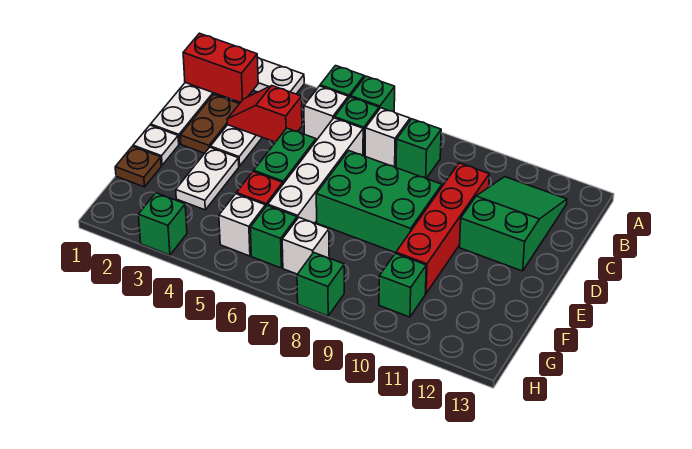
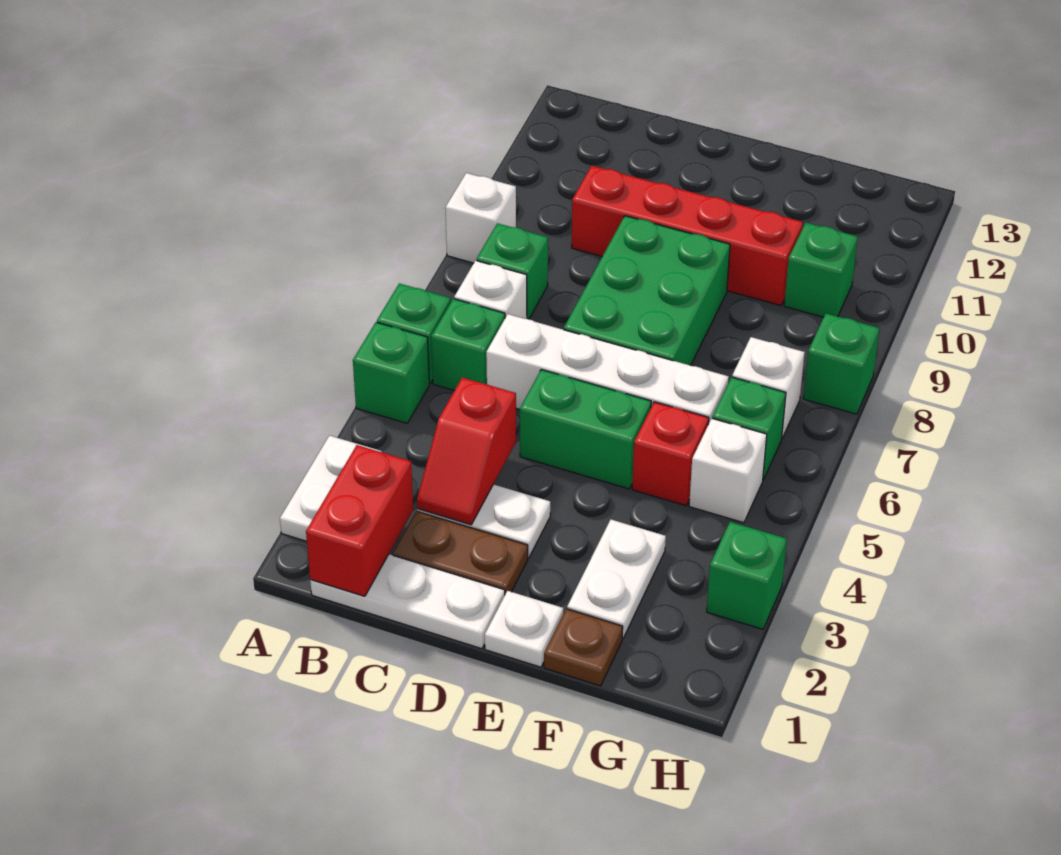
white brick B5 level 1 -> white brick A9 level 1
green slope B11:D12 level 1 top D -> none
white plate E3:F3 level 1 -> white plate F2:F3 level 1

